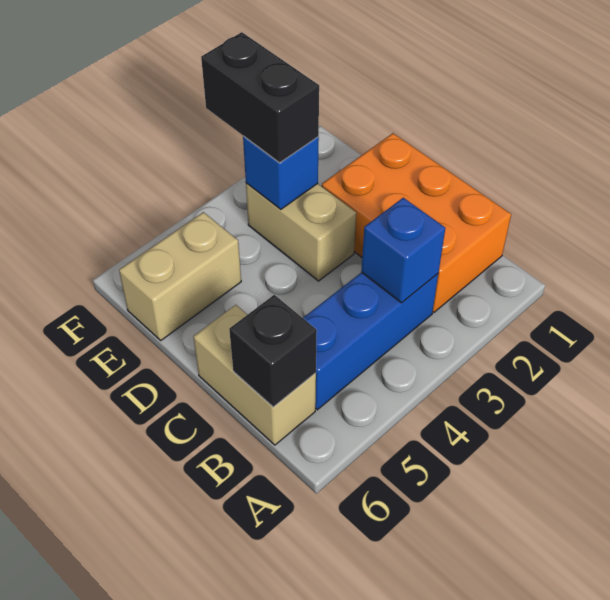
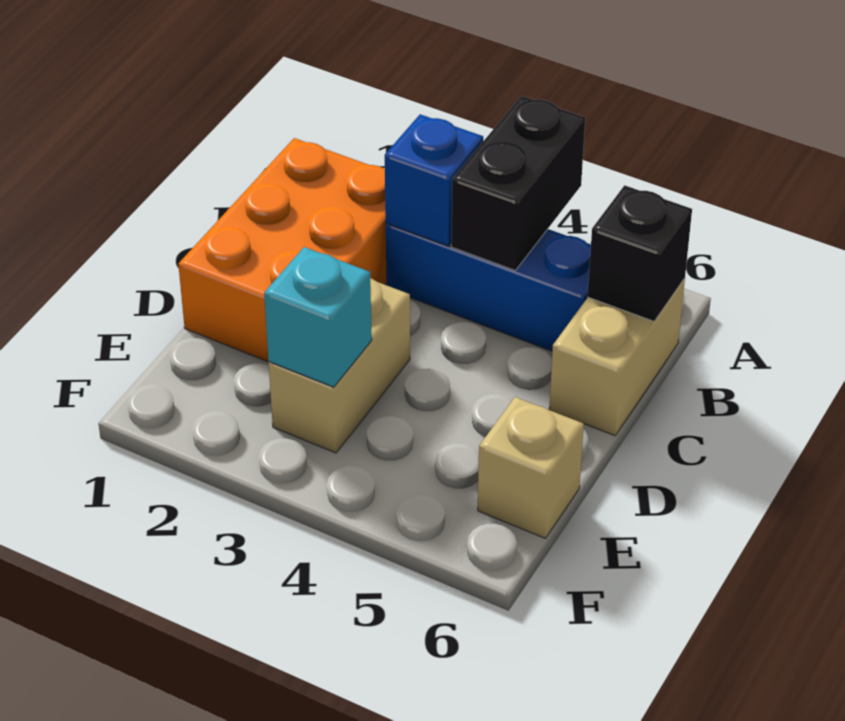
blue brick E3 level 2 -> cyan brick E3 level 2
black brick E3:F3 level 3 -> black brick A4:B4 level 2
tan brick E5:E6 level 1 -> tan brick E6 level 1

